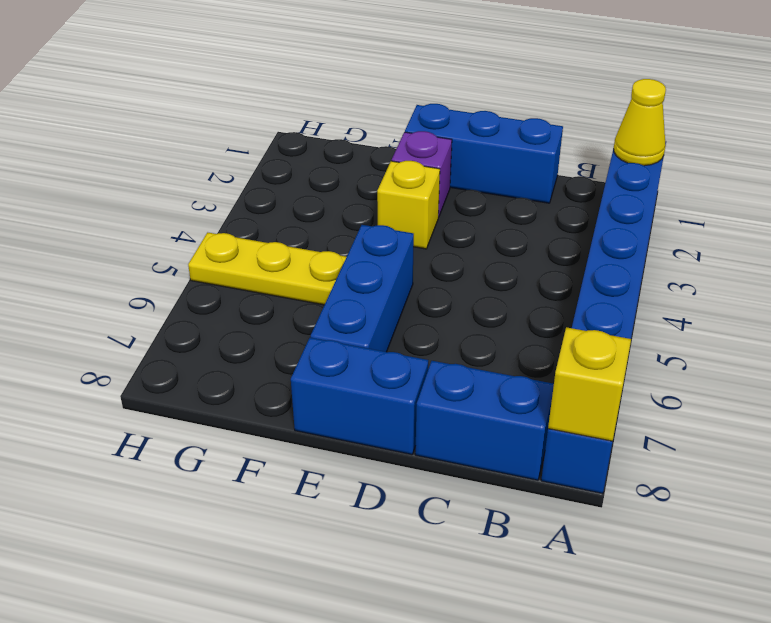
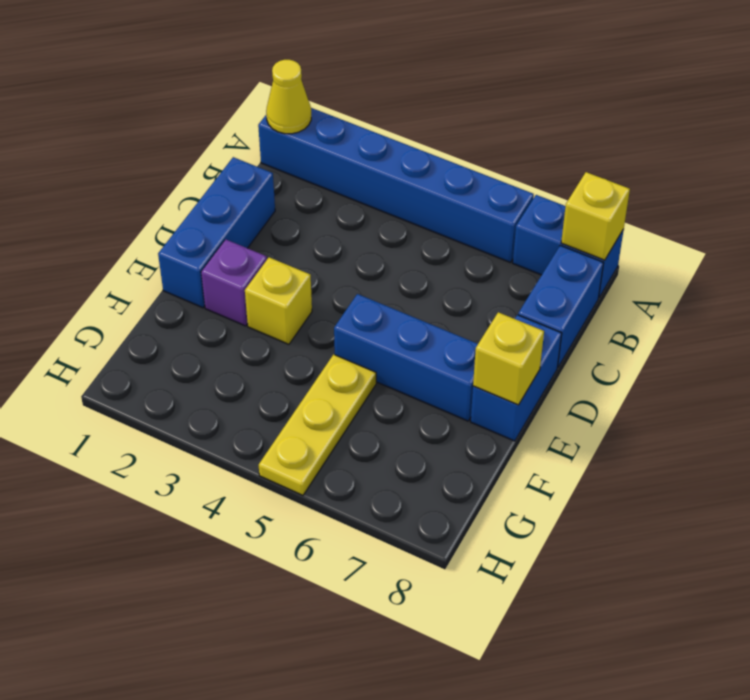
none -> yellow brick E8 level 2

